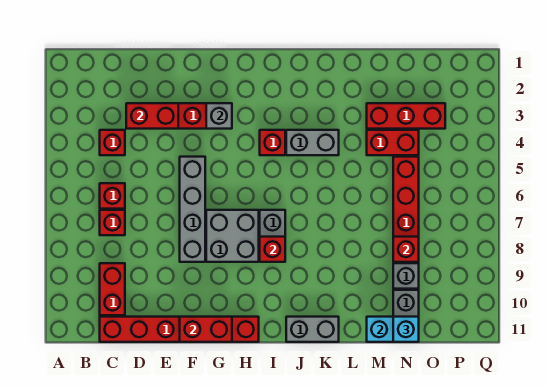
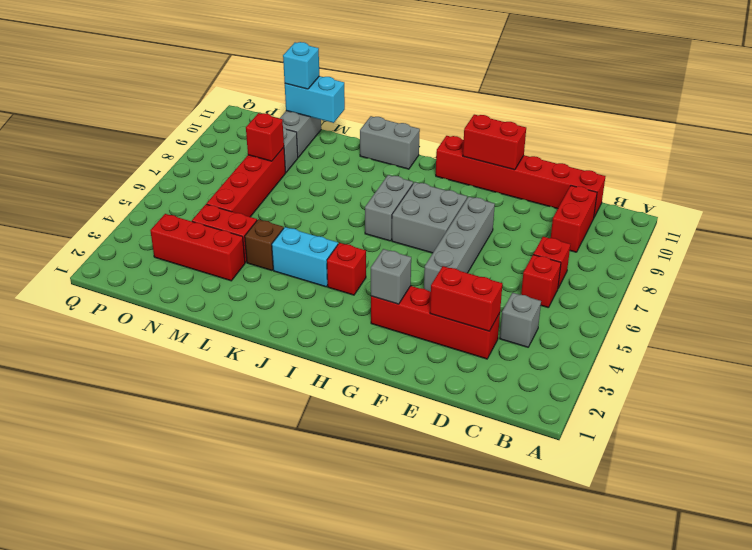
red brick C4 level 1 -> grey brick C4 level 1
red brick I8 level 2 -> none
grey brick J4:K4 level 1 -> cyan brick J4:K4 level 1
none -> brown brick L4 level 1

